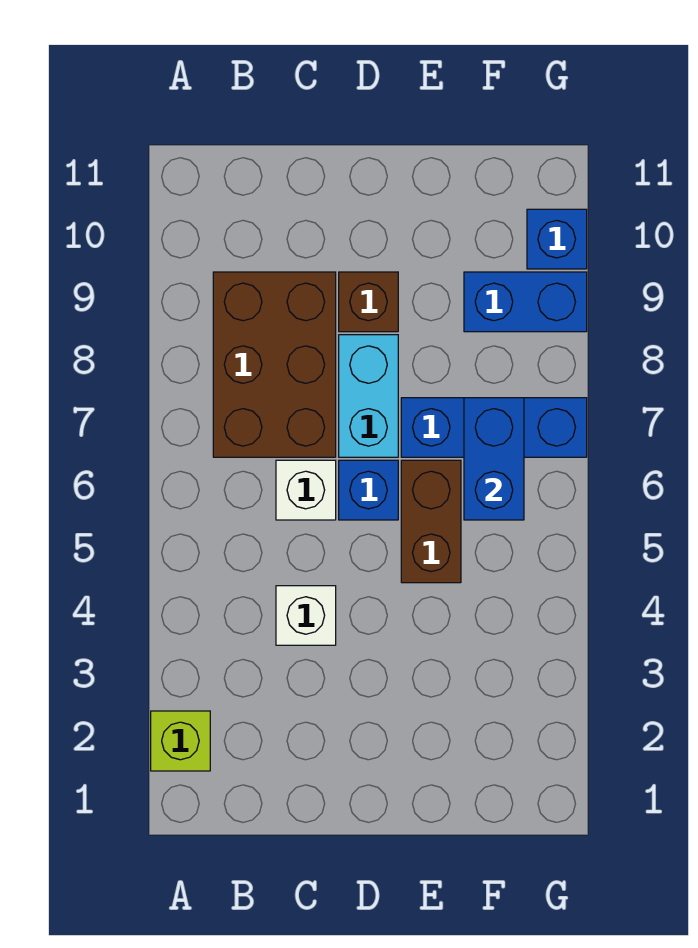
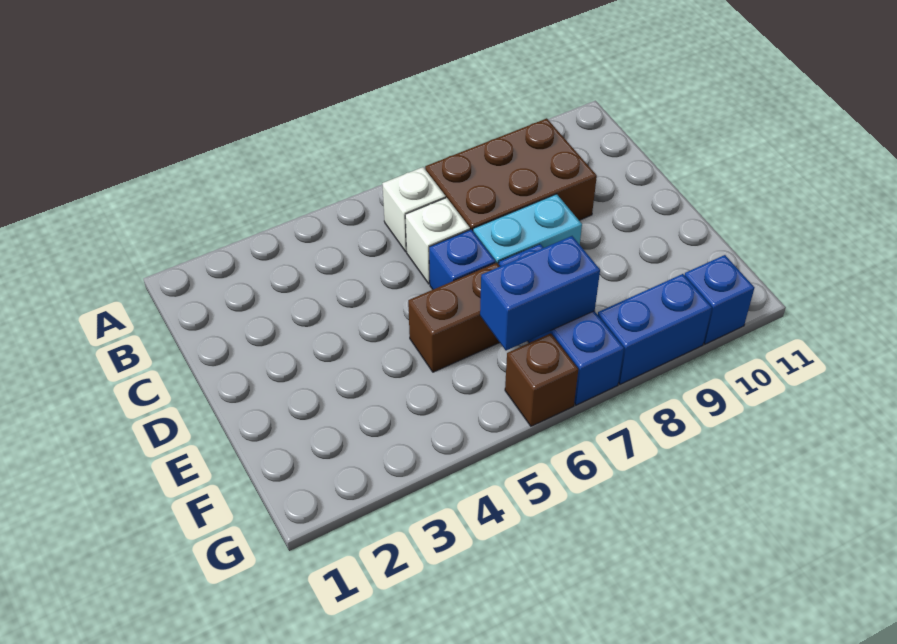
lime brick A2 level 1 -> none
white brick C4 level 1 -> white brick B6 level 1
brown brick D9 level 1 -> brown brick G6 level 1
blue brick F9:G9 level 1 -> blue brick G8:G9 level 1

